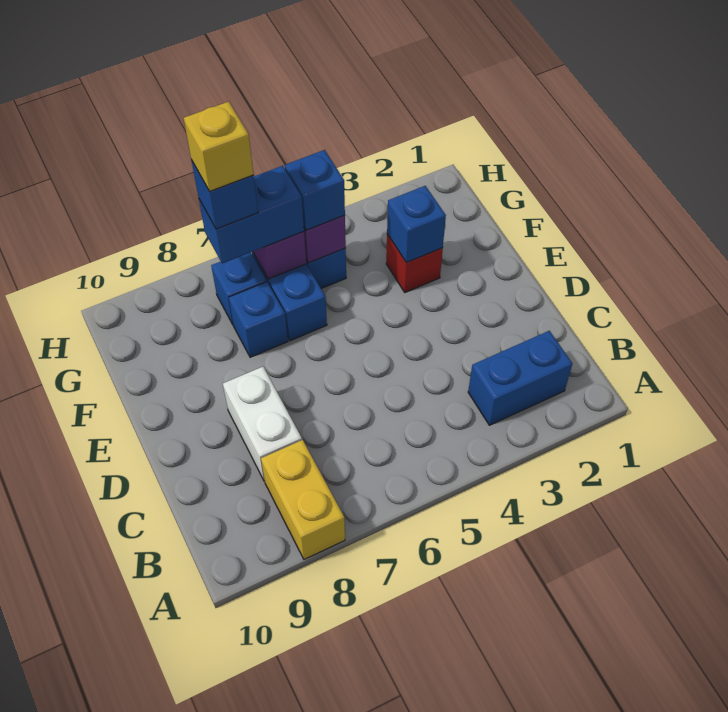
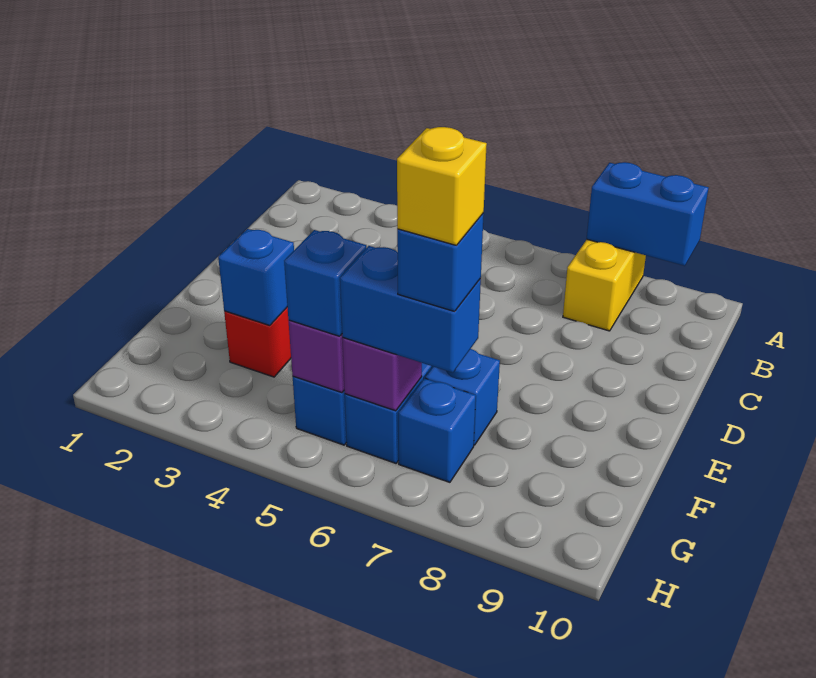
blue brick B2:B3 level 1 -> blue brick A8:A9 level 2
white brick C8:D8 level 1 -> none

